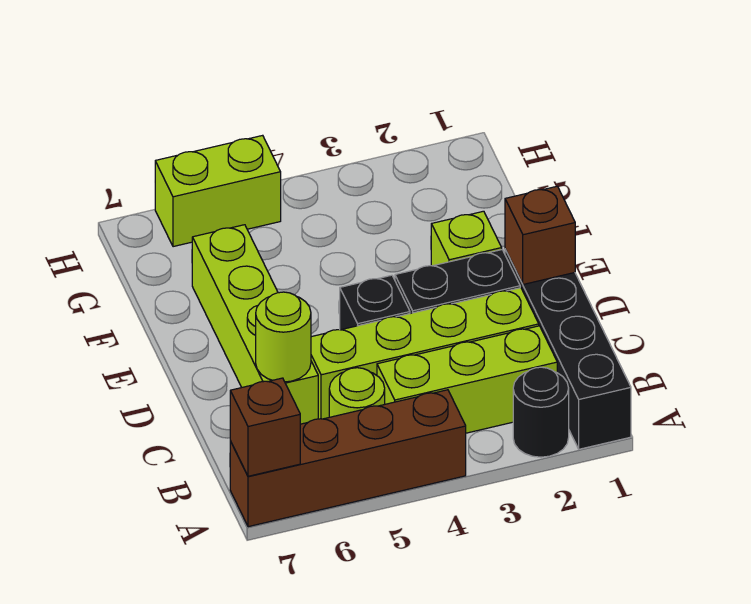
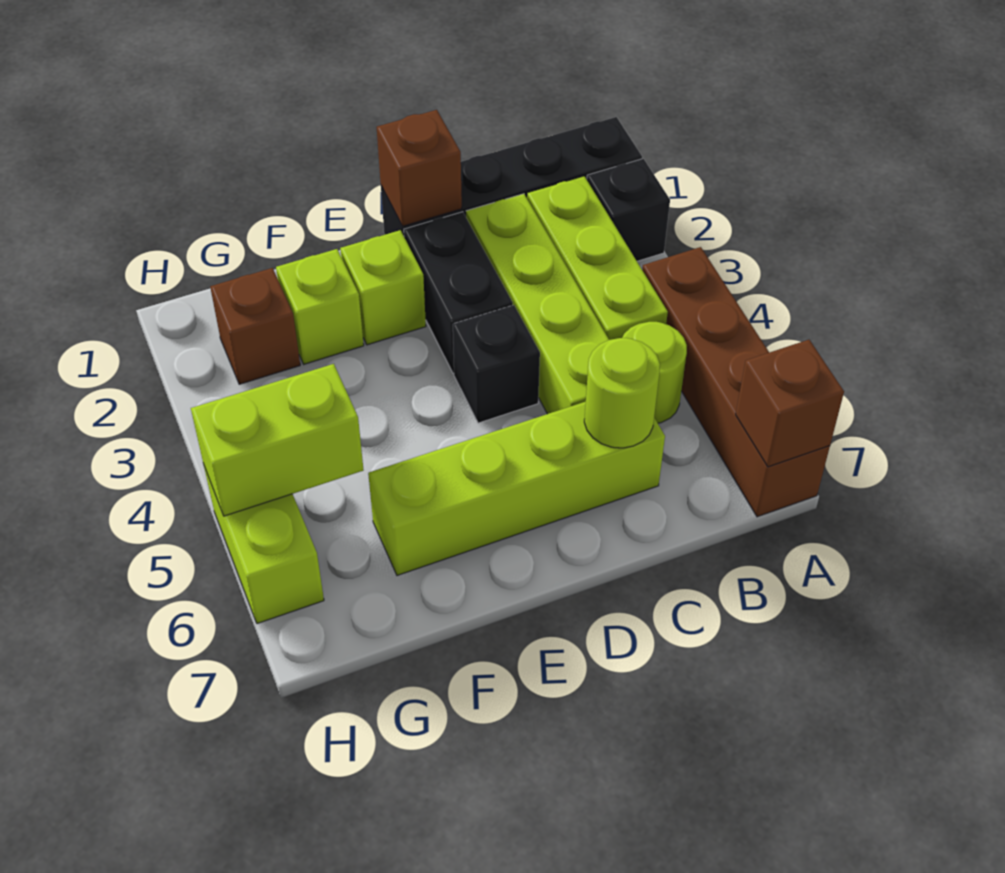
black round brick A2 level 1 -> black brick A2 level 1
none -> lime brick F2 level 1
none -> brown brick G2 level 1
none -> lime brick G5:H5 level 2

